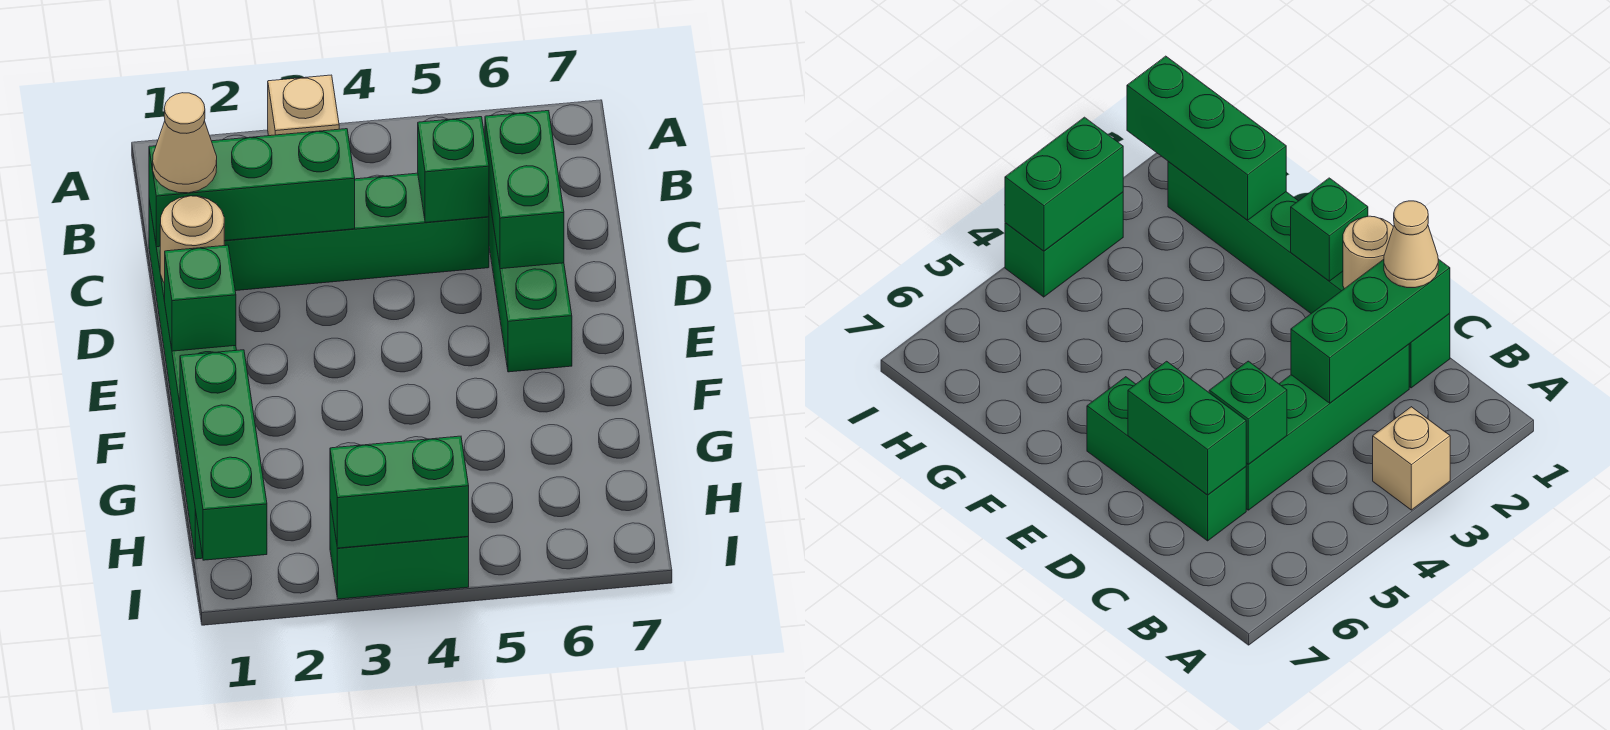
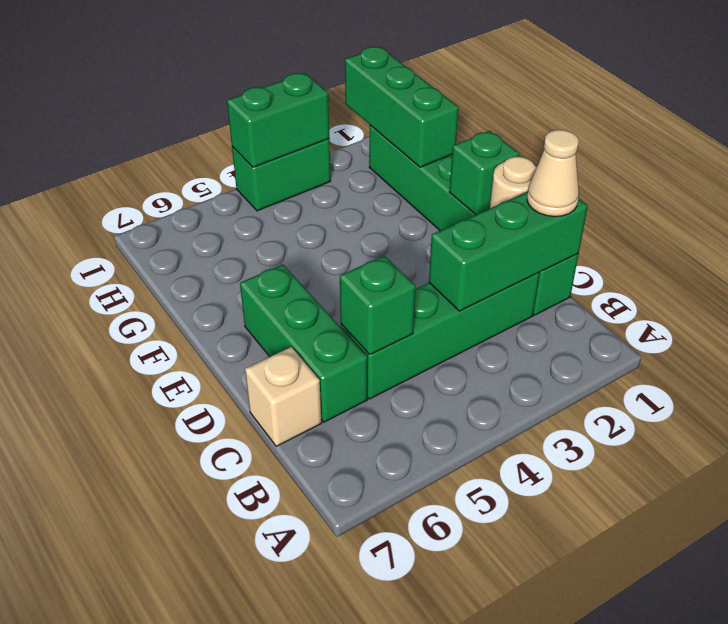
tan brick A3 level 1 -> tan brick C7 level 1
green brick C6:D6 level 2 -> none

